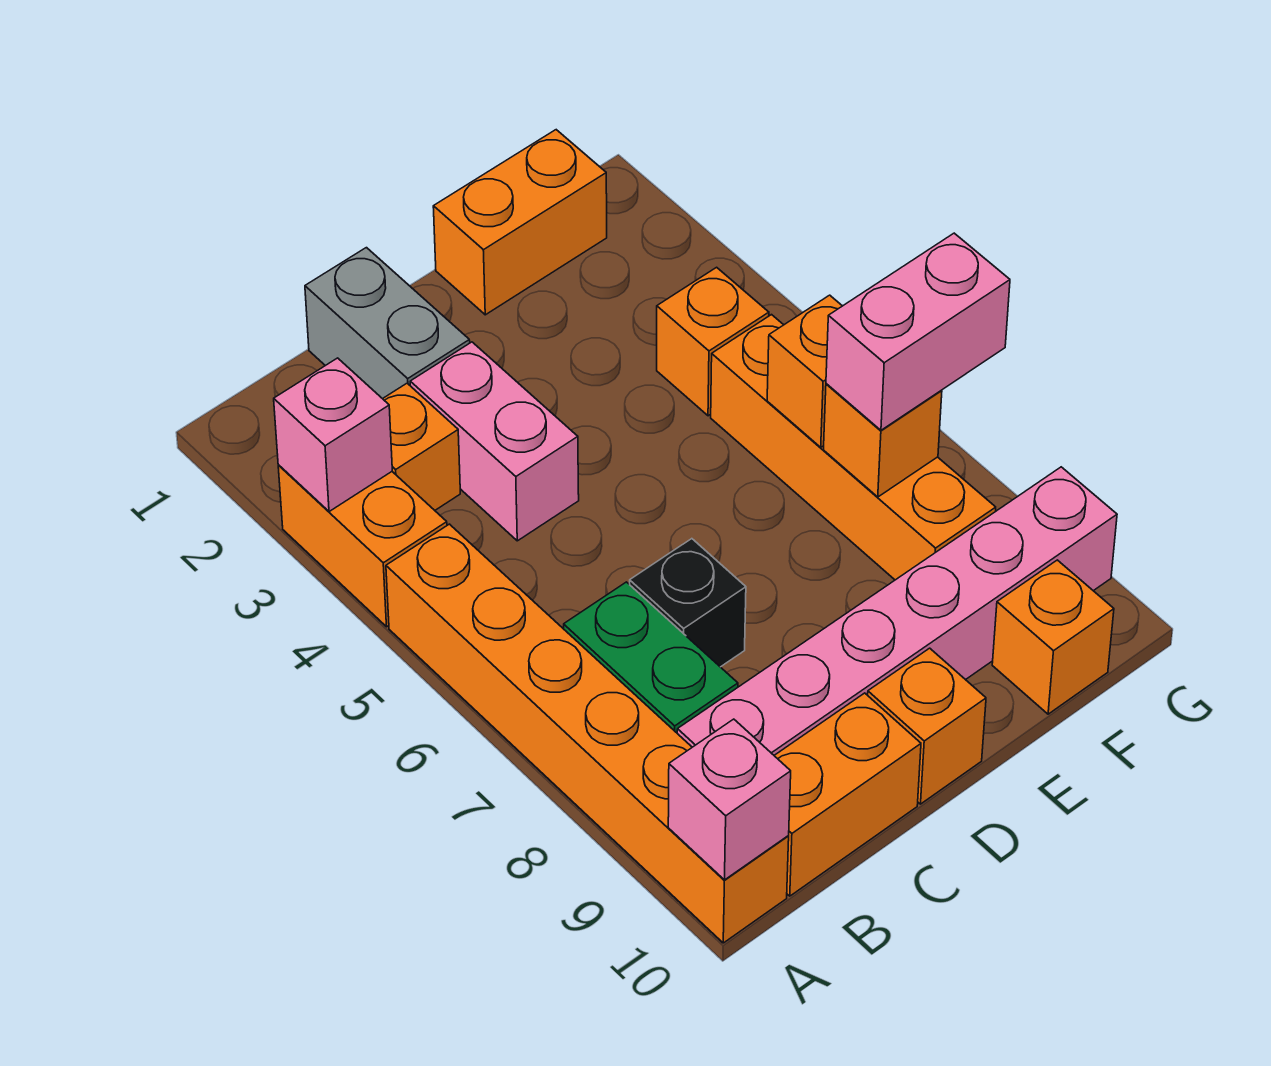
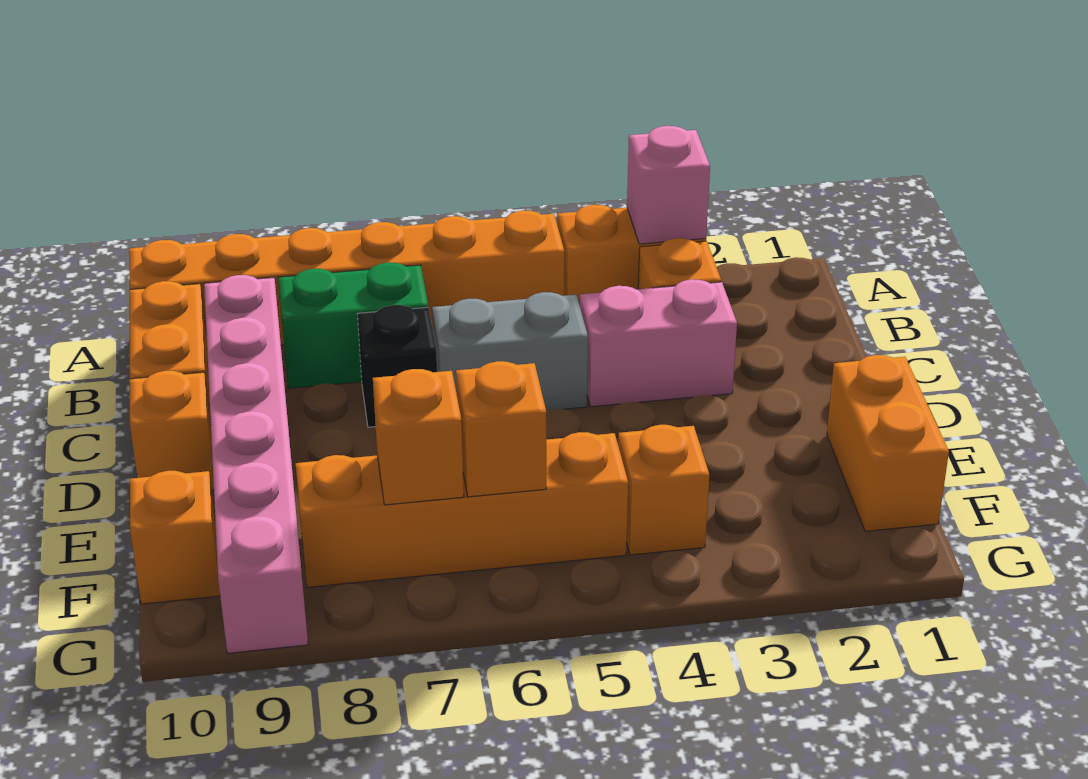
pink brick A10 level 2 -> none
grey brick C1:C2 level 1 -> grey brick C5:C6 level 1
pink brick F7:G7 level 3 -> none

